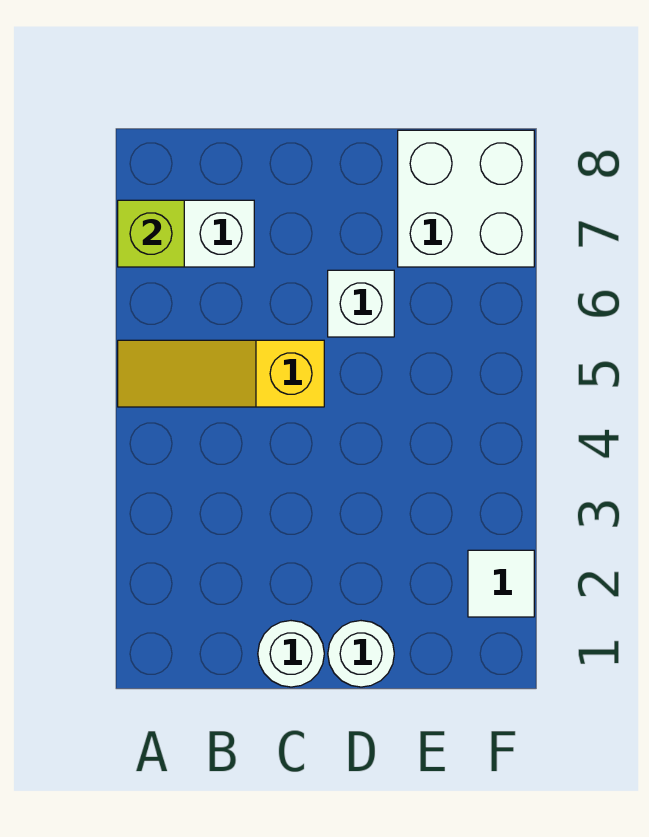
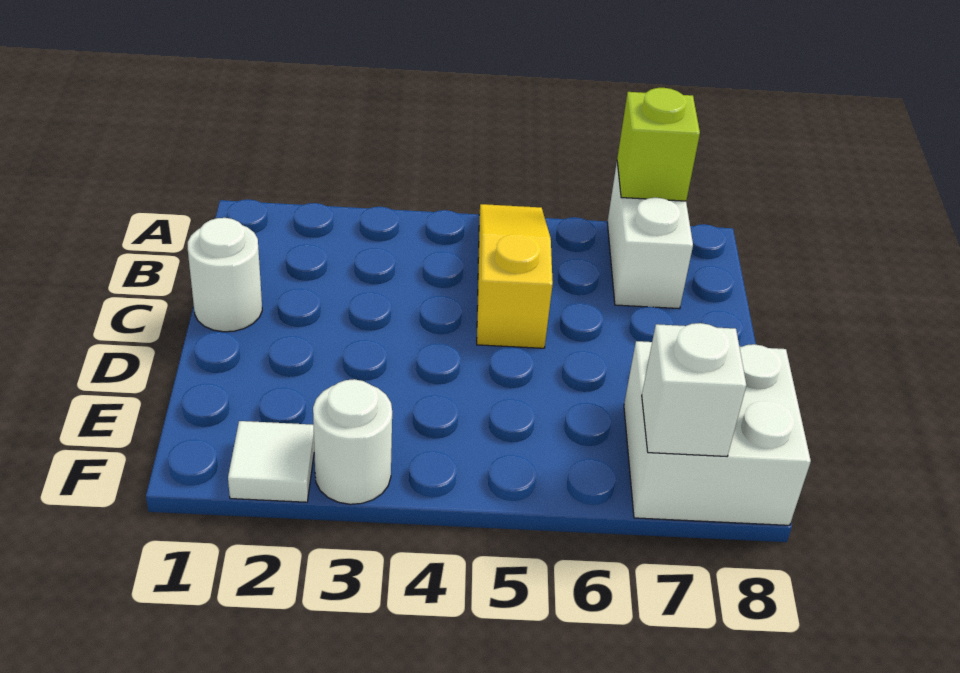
white round brick D1 level 1 -> white round brick F3 level 1
white brick D6 level 1 -> white brick F7 level 2

